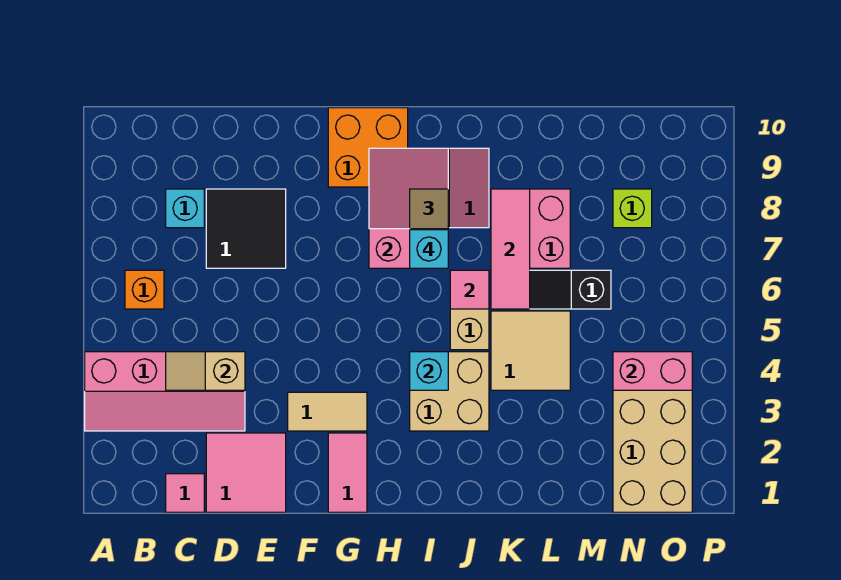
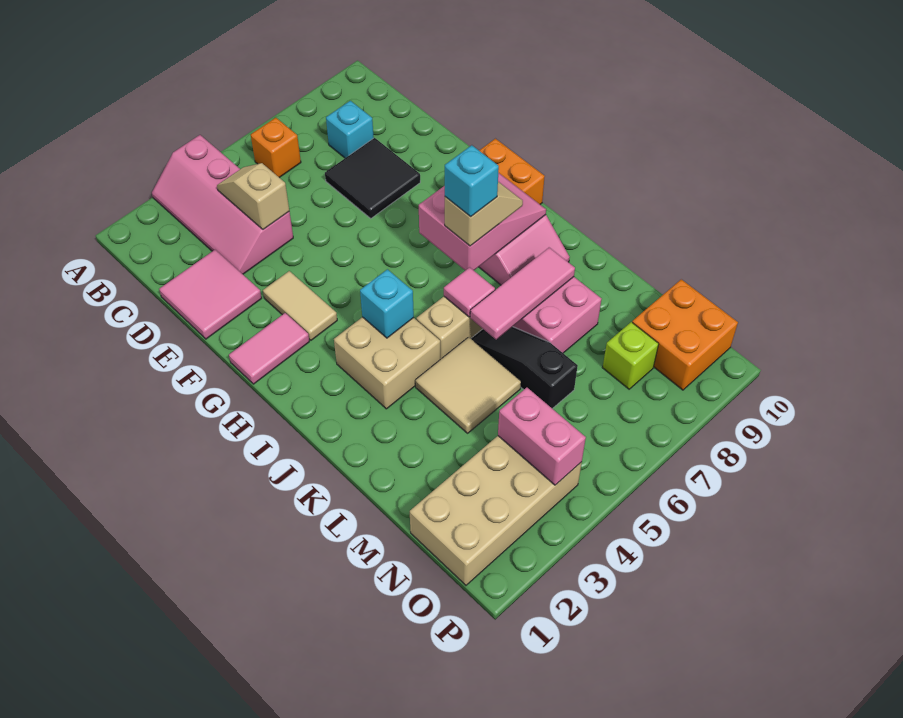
pink tile C1 level 1 -> none
none -> orange brick N9:O10 level 1

